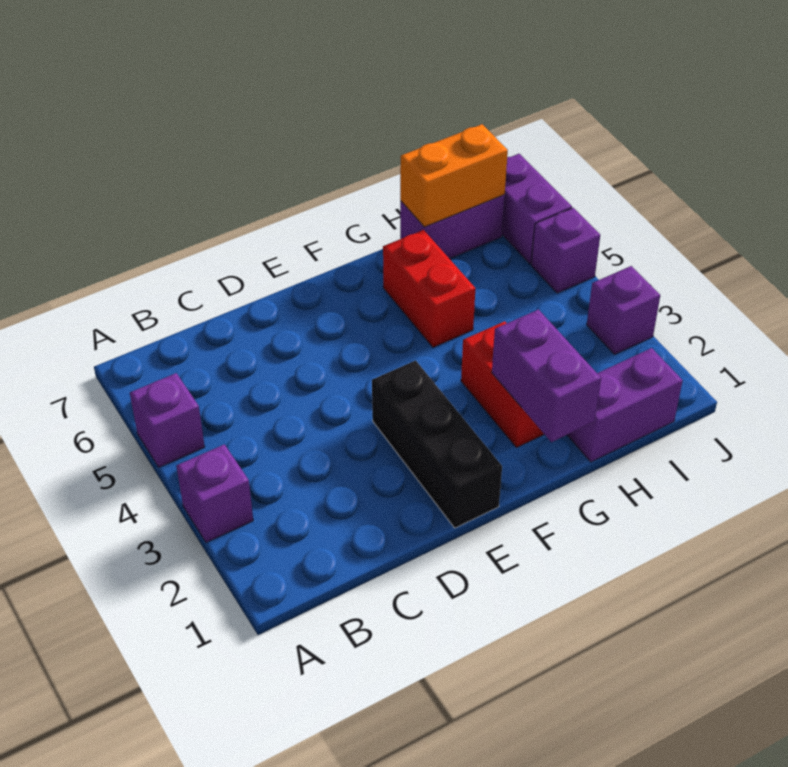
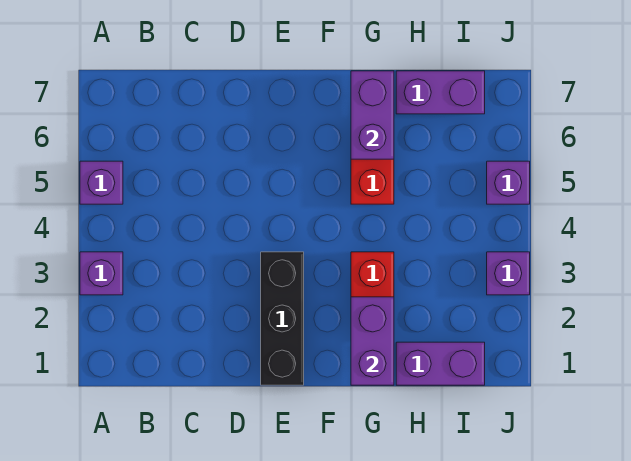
orange brick H7:I7 level 2 -> none
purple brick J6:J7 level 1 -> purple brick G6:G7 level 2

